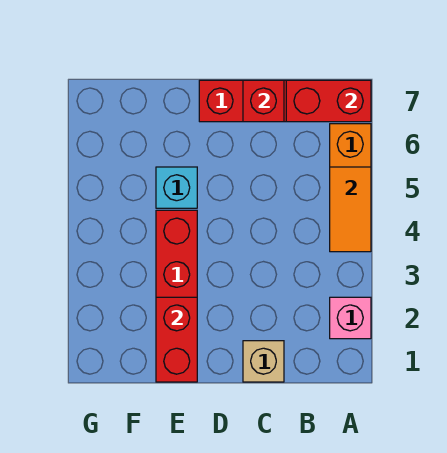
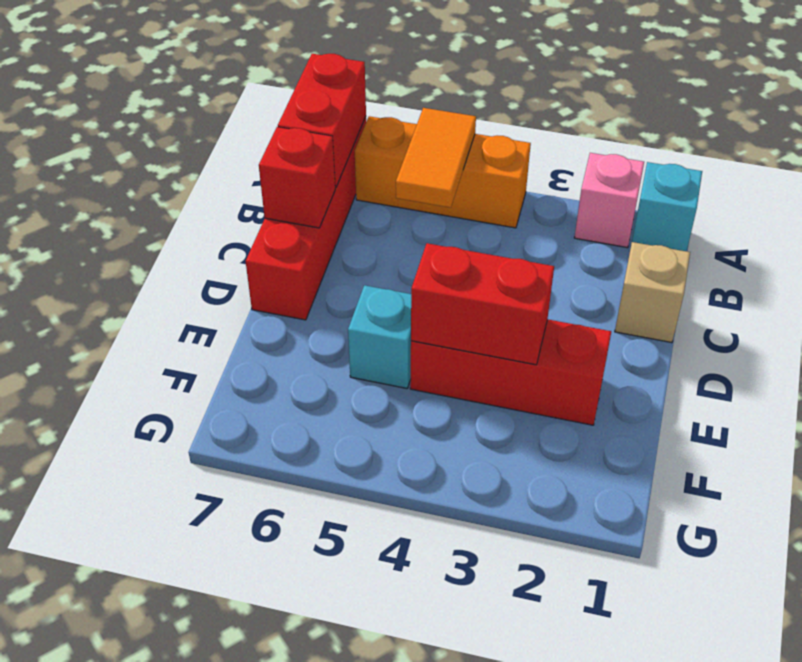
none -> cyan brick A1 level 1
orange tile A4:A5 level 2 -> orange tile A5:B5 level 2
red brick E1:E2 level 2 -> red brick E3:E4 level 2

